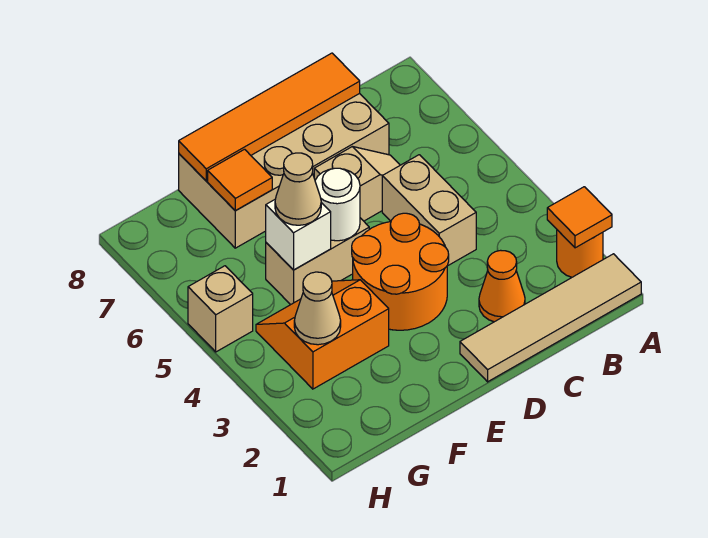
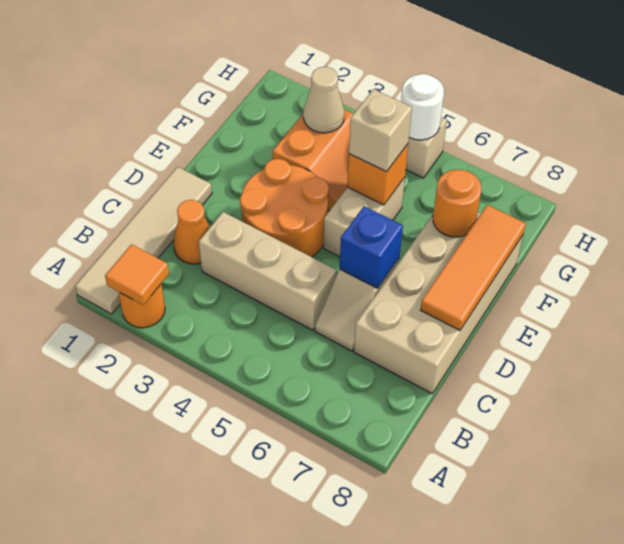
tan brick C4:C5 level 1 -> tan brick C3:C5 level 1
orange tile C8:F8 level 2 -> orange tile D8:F8 level 2
none -> blue brick D6 level 2
white round brick E5 level 2 -> white round brick H5 level 2
white brick F5 level 2 -> orange brick F5 level 2
tan cone F5 level 3 -> tan brick F5 level 3
orange tile F7 level 2 -> orange round brick F7 level 2

